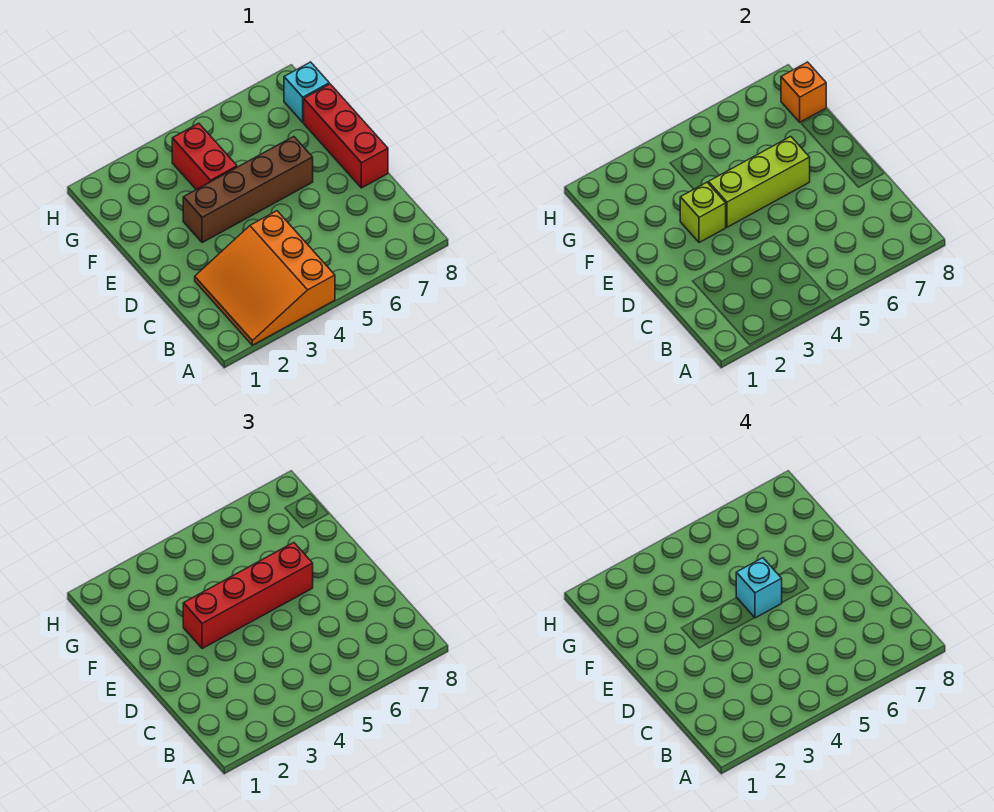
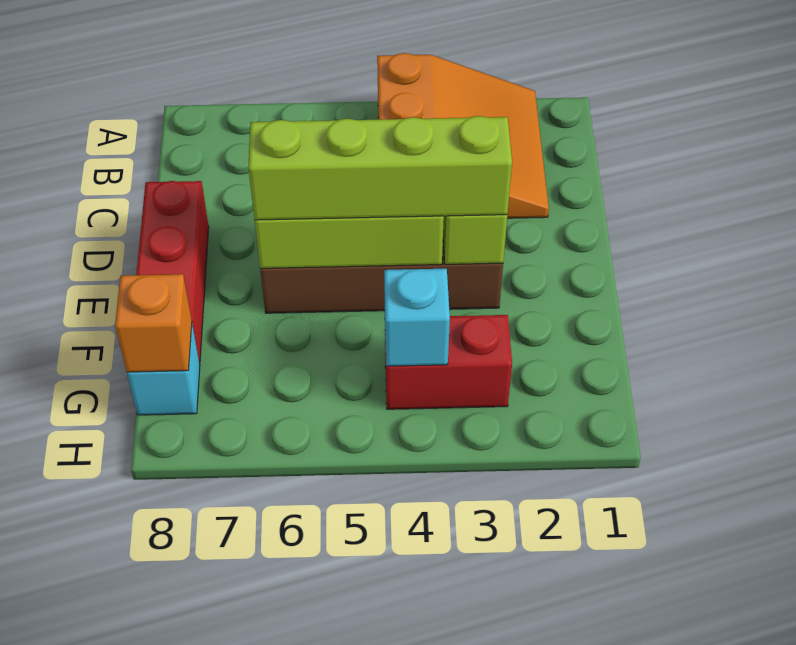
red brick E3:E6 level 3 -> lime brick E3:E6 level 3
cyan brick E5 level 4 -> cyan brick G4 level 2
red brick F4:G4 level 1 -> red brick G3:G4 level 1

